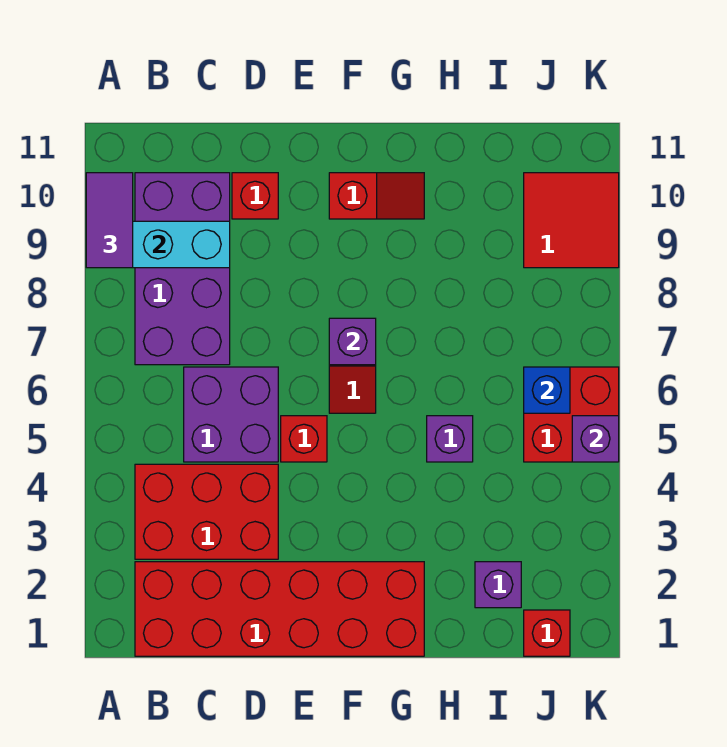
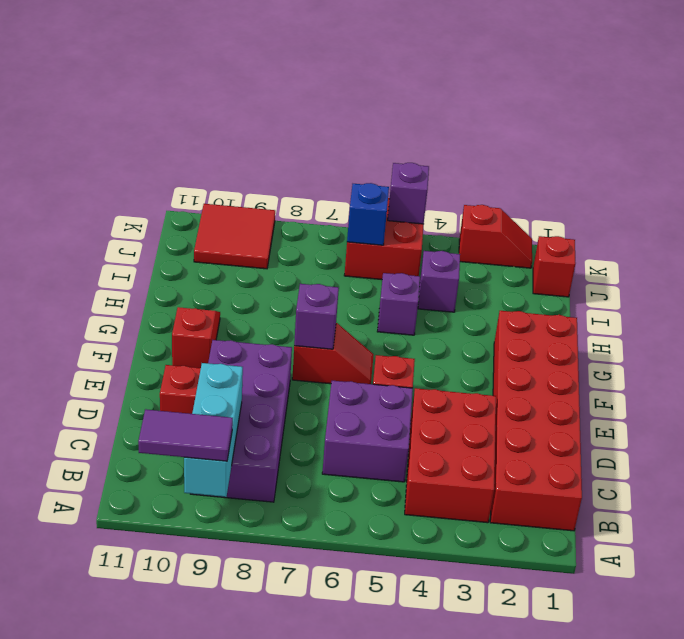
purple brick B7:C10 level 1 -> purple brick B8:E9 level 1
purple brick I2 level 1 -> purple brick I4 level 1
none -> red slope K2:K3 level 1 top 3

